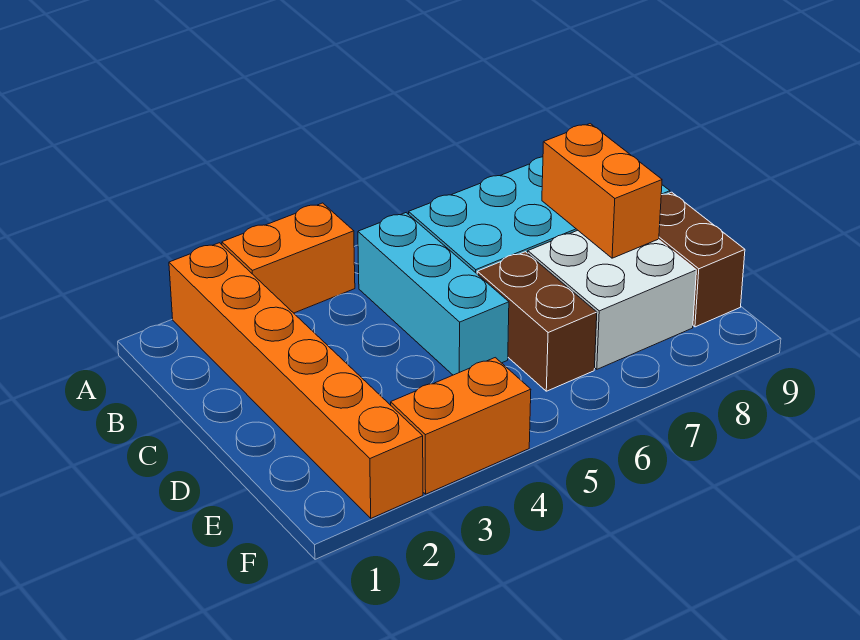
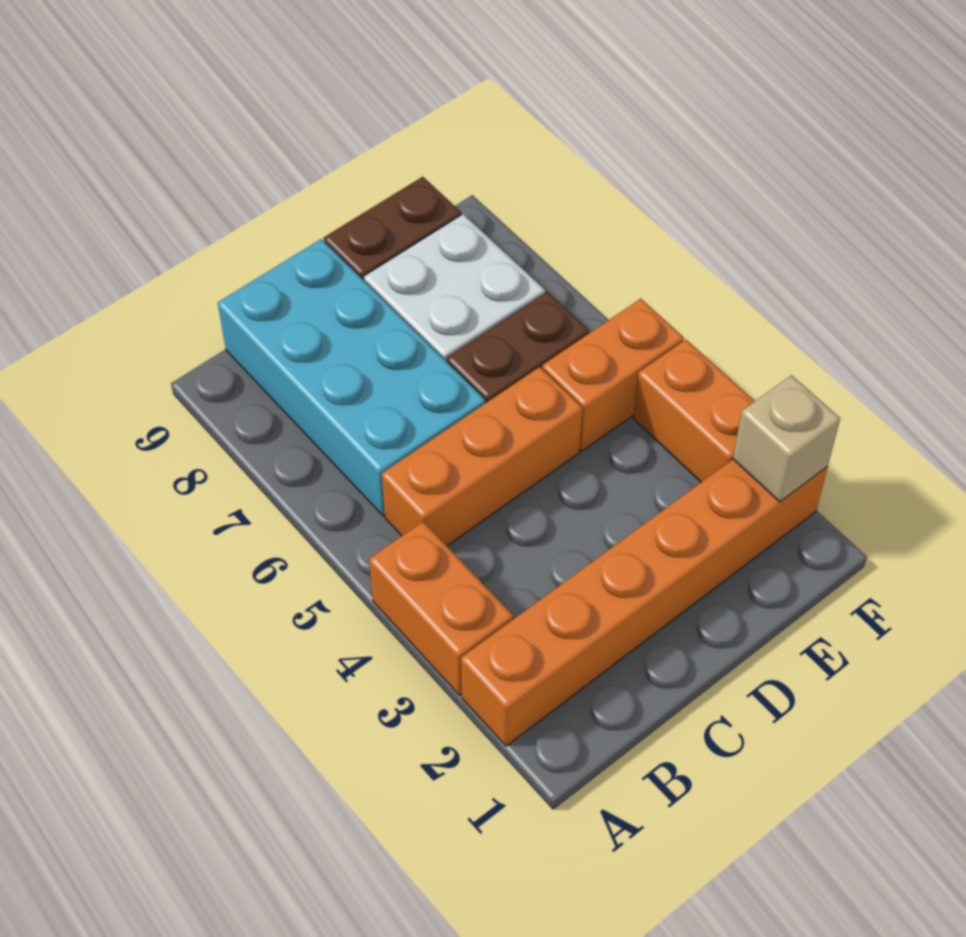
cyan brick B5:D5 level 1 -> orange brick B5:D5 level 1
orange brick C8:D8 level 2 -> orange brick E5:F5 level 1
none -> tan brick F2 level 2

